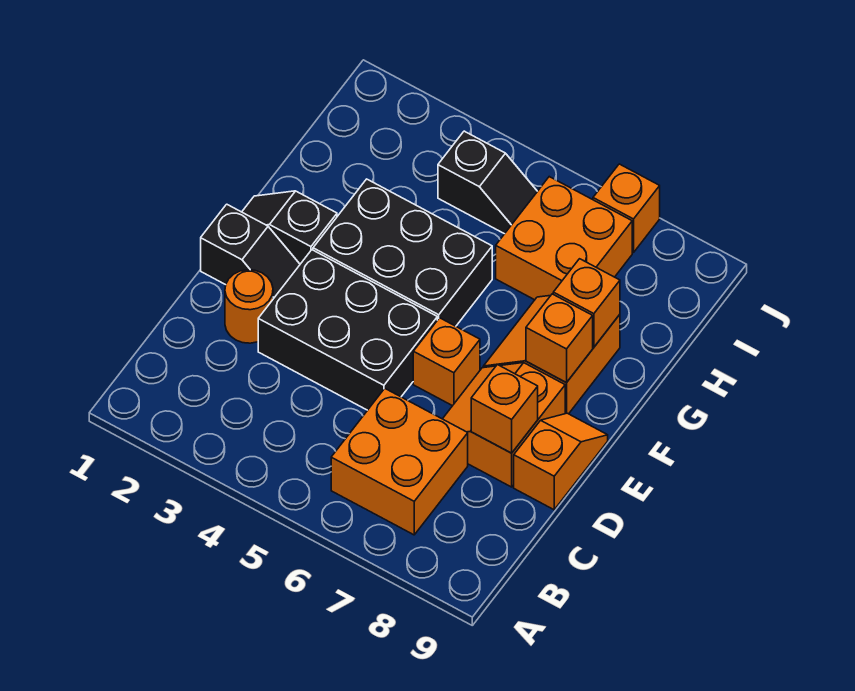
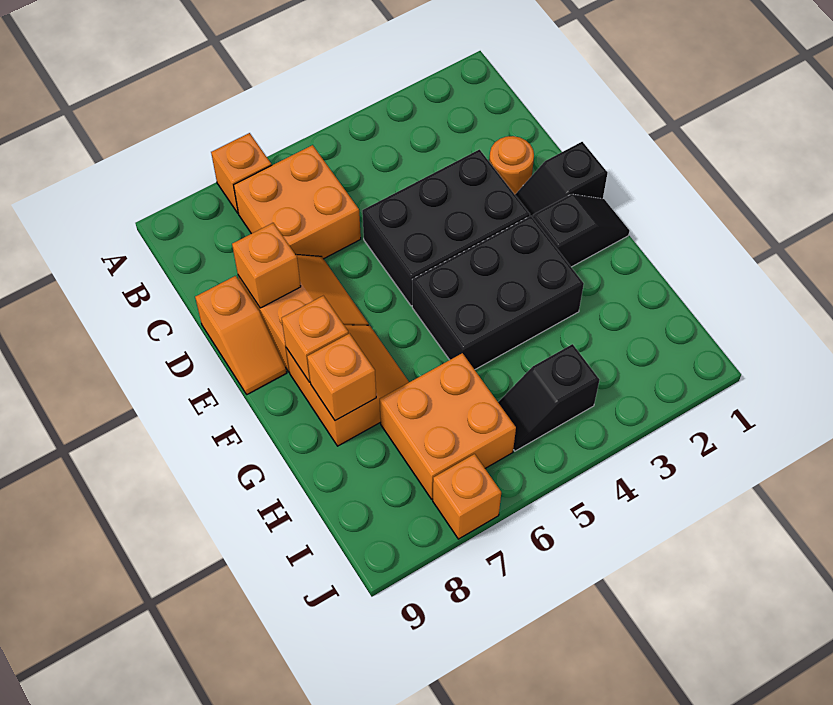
orange brick E6 level 1 -> orange brick A7 level 1

